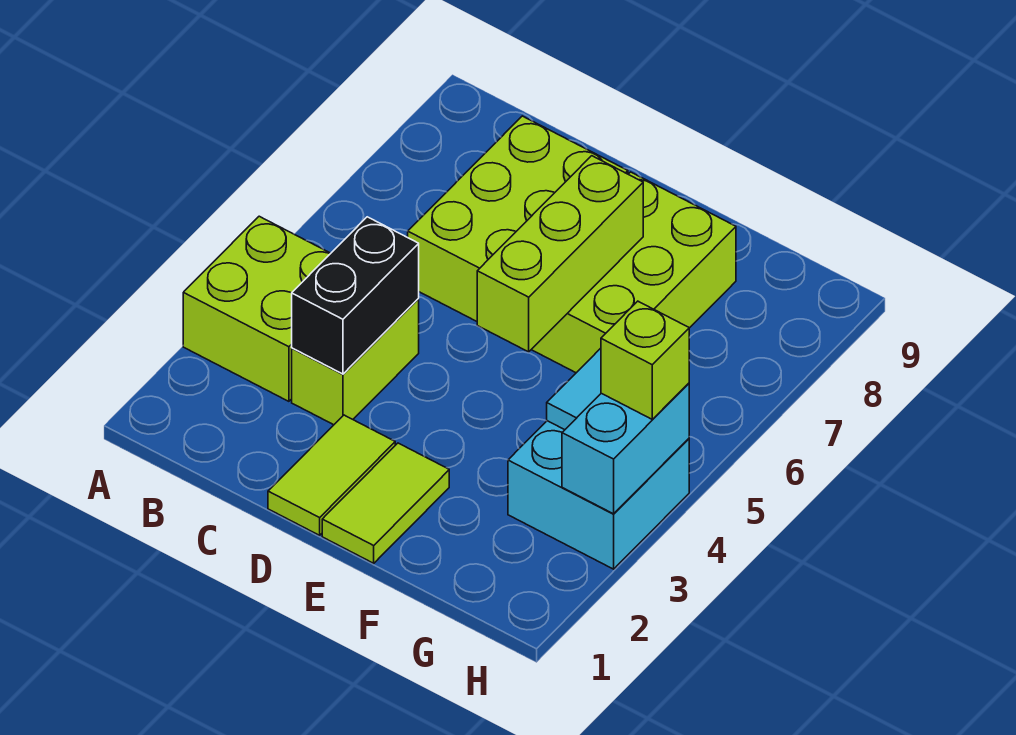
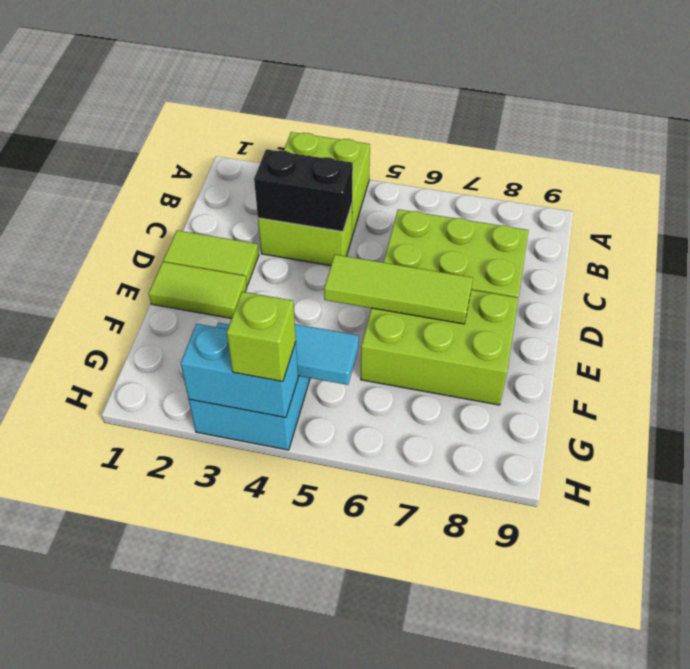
lime brick E5:E7 level 2 -> lime tile E5:E7 level 2

